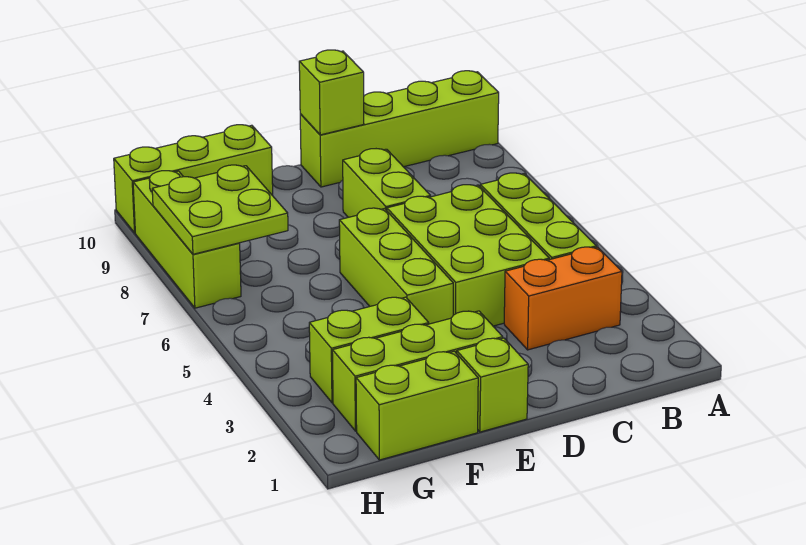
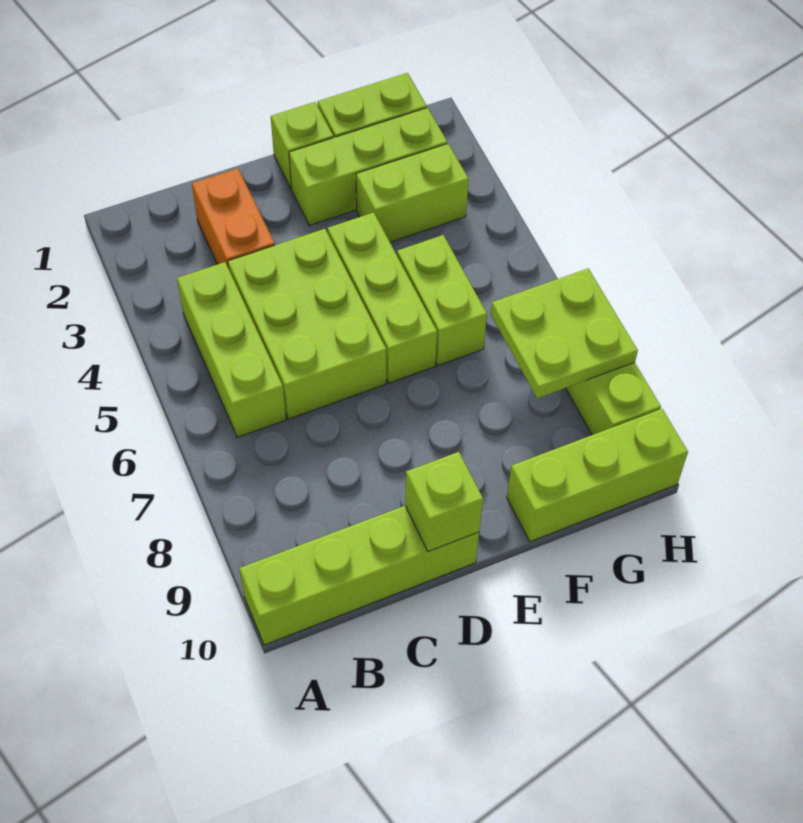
orange brick B3:C3 level 1 -> orange brick C2:C3 level 1
lime brick D7:D8 level 1 -> lime brick F5:F6 level 1

